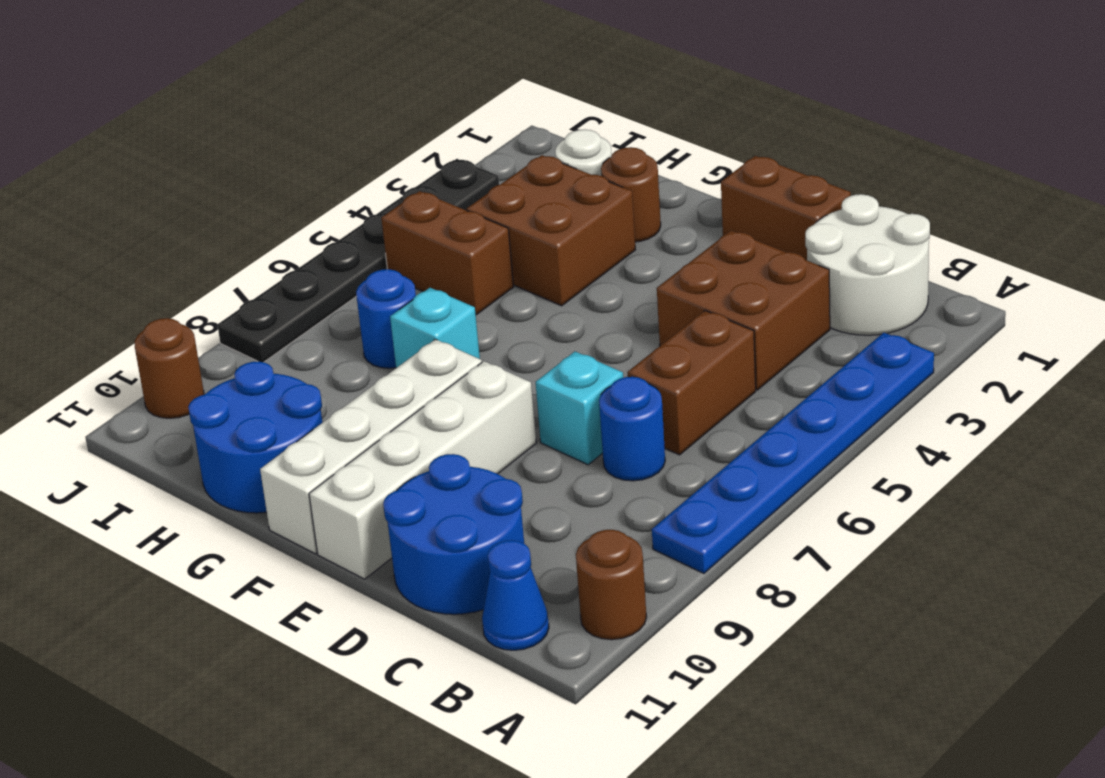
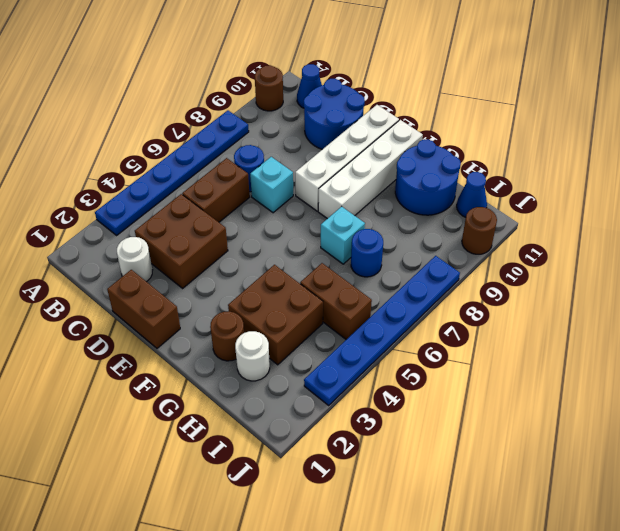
white round brick B1:C2 level 1 -> white round brick C2 level 1
none -> blue cone I11 level 1
black plate J3:J8 level 1 -> blue plate J3:J8 level 1

